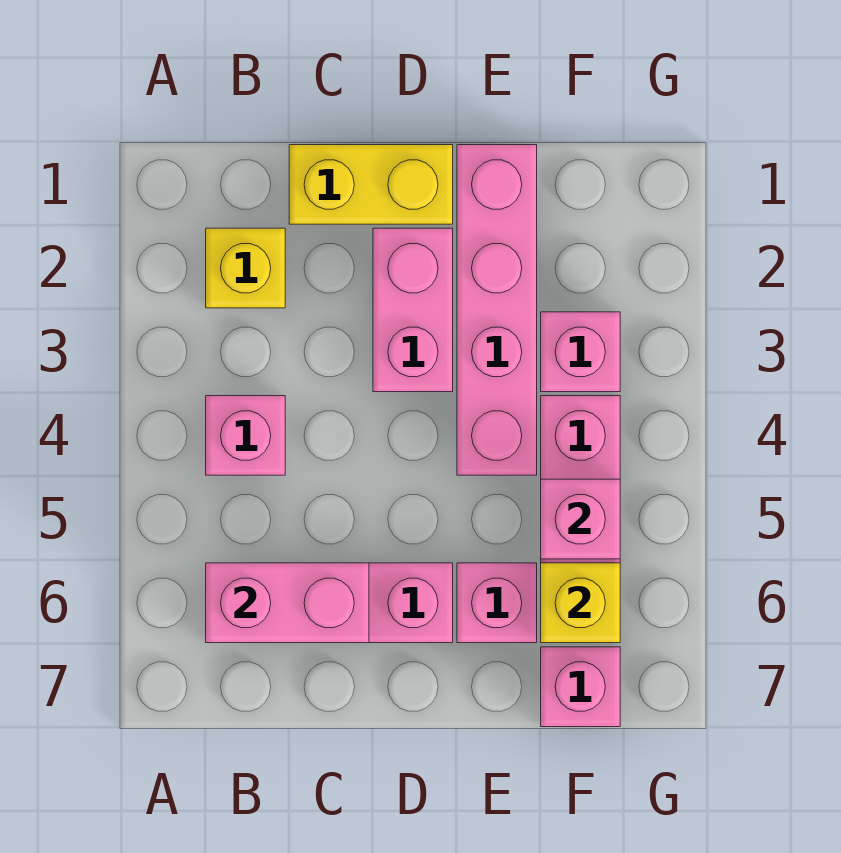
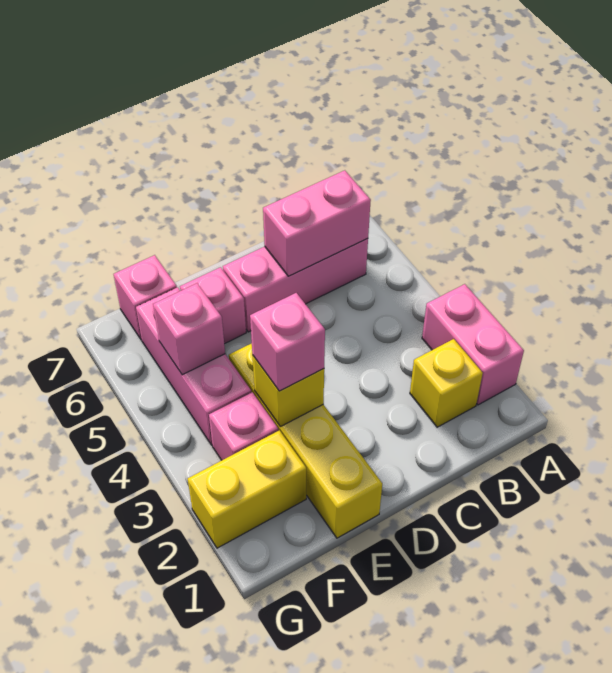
pink brick B4 level 1 -> pink brick E3 level 3
yellow brick C1:D1 level 1 -> yellow brick F2:G2 level 1
pink brick D2:D3 level 1 -> pink brick A2:A3 level 1
pink brick E1:E4 level 1 -> yellow brick E1:E4 level 1
yellow brick F6 level 2 -> yellow brick E3 level 2

